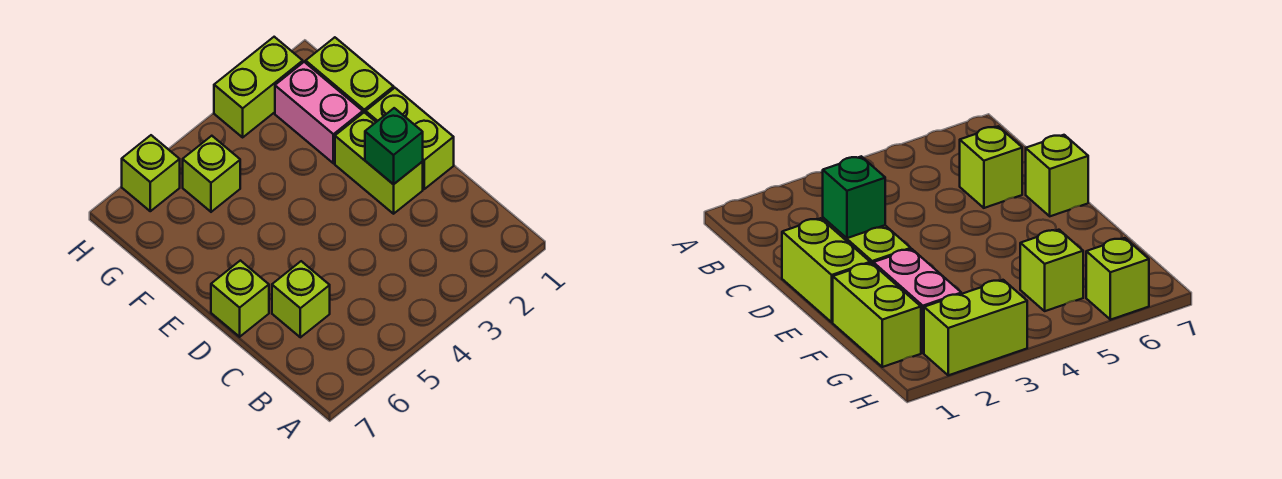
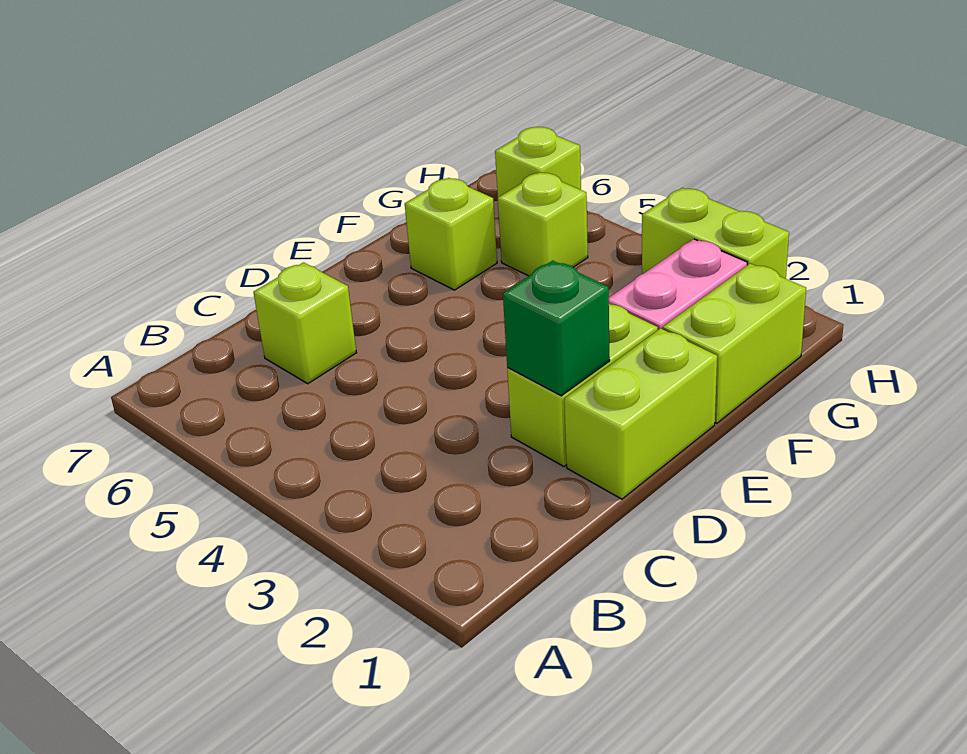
lime brick D7 level 1 -> lime brick F6 level 1

